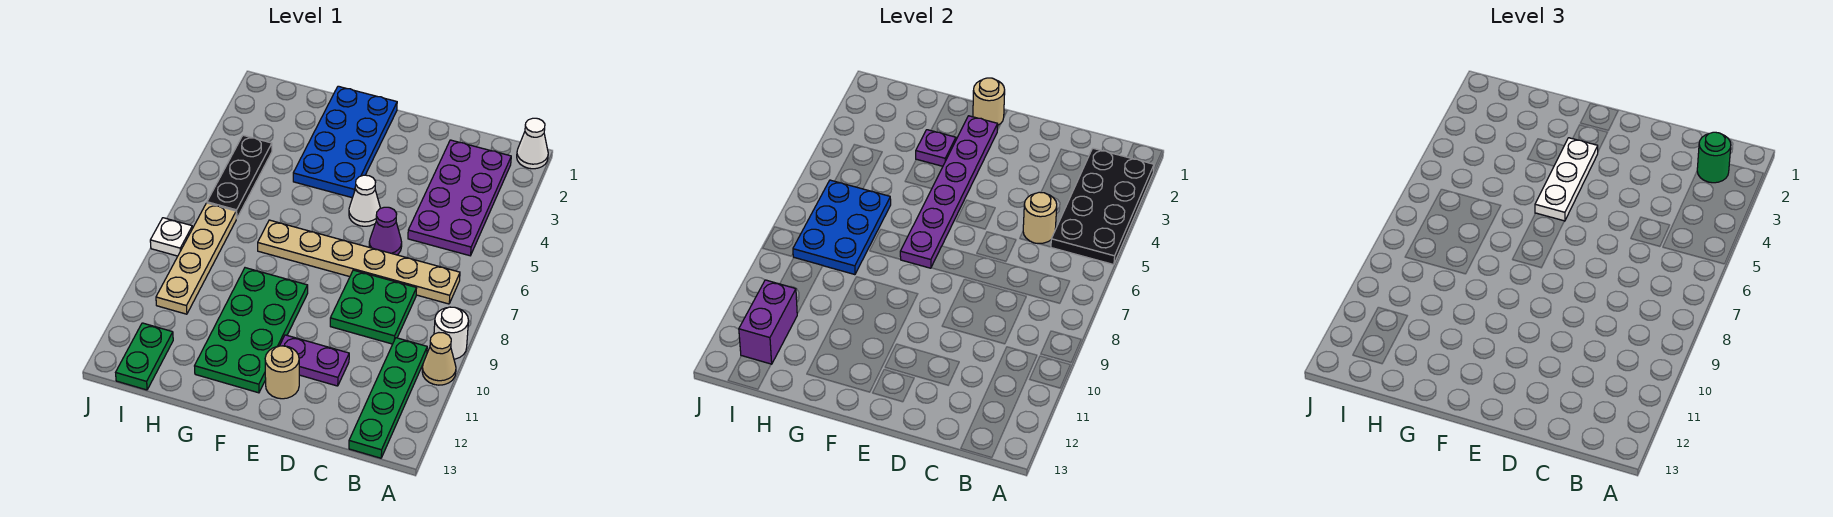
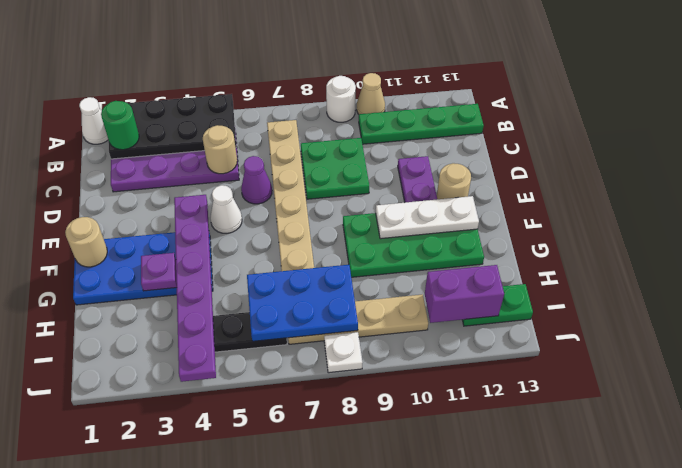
purple plate F2:F7 level 2 -> purple plate E4:J4 level 2
white plate F3:F5 level 3 -> white plate F10:F12 level 2

